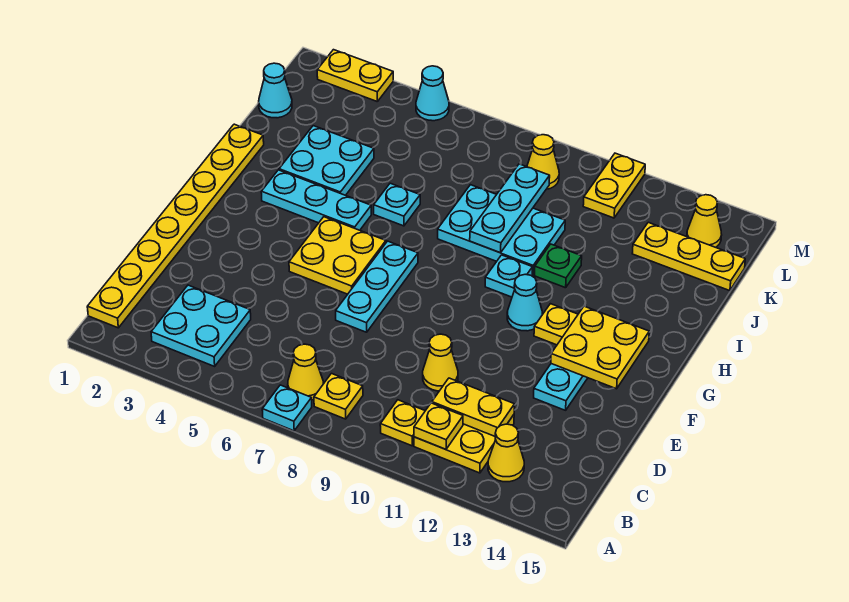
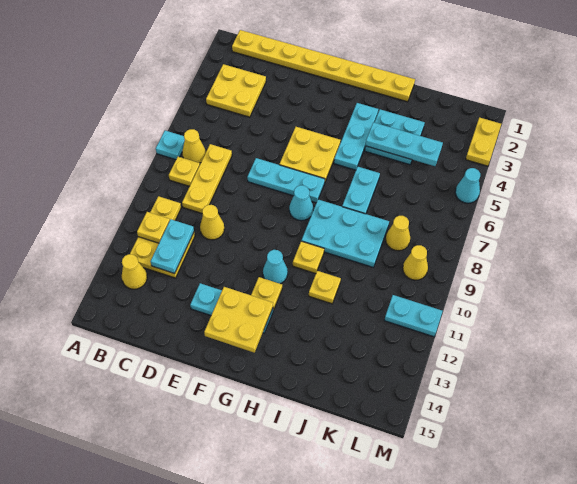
cyan plate B3:C4 level 1 -> yellow plate B3:C4 level 1
yellow plate C11:C12 level 2 -> cyan plate C11:C12 level 2
cyan plate H10 level 1 -> yellow plate H10 level 1
cyan plate I6 level 1 -> cyan plate I6:I7 level 1
cyan plate I8:J10 level 1 -> cyan plate H8:J9 level 1
cyan plate I9:K9 level 2 -> cyan plate I4:K4 level 2
green plate I11 level 1 -> yellow plate I11 level 1
cyan cone K1 level 1 -> cyan cone G8 level 1
yellow plate K13:K15 level 1 -> yellow plate C7:C9 level 1
yellow plate L11:M11 level 1 -> cyan plate L11:M11 level 1
yellow cone L14 level 1 -> yellow cone K8 level 1

